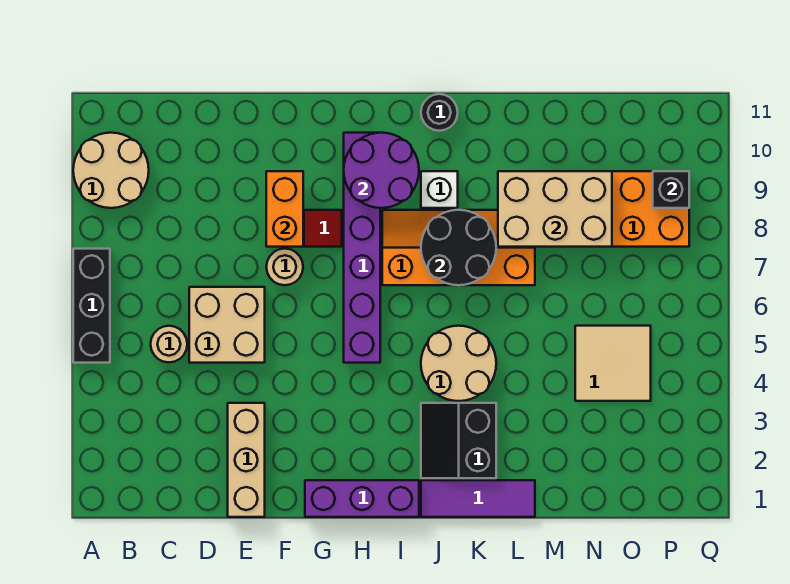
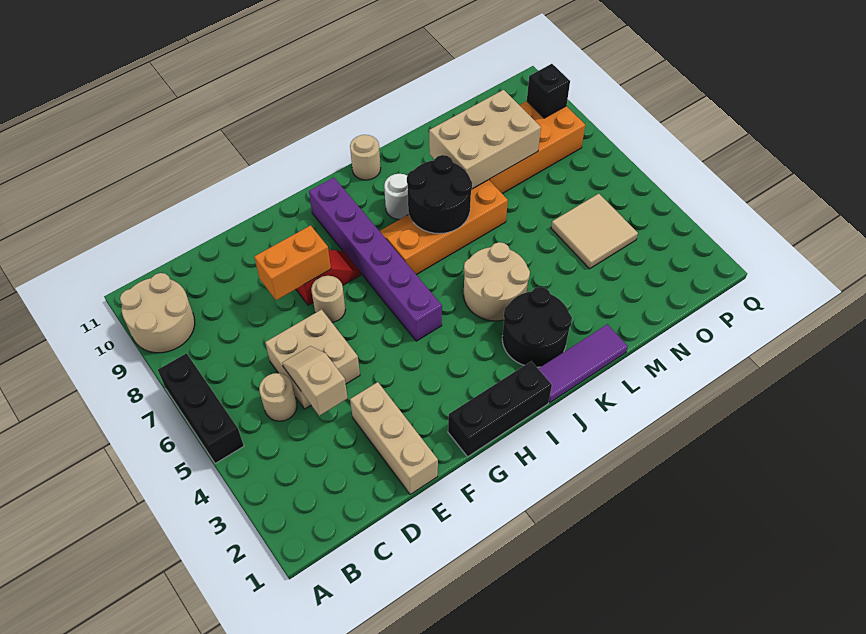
none -> tan slope D4:D5 level 2 top 4
orange brick F8:F9 level 2 -> orange brick E8:F8 level 2
purple brick G1:I1 level 1 -> black brick G1:I1 level 1
purple round brick H9:I10 level 2 -> none
black slope J2:K3 level 1 top K -> black round brick J2:K3 level 1
white brick J9 level 1 -> white round brick J9 level 1
black round brick J11 level 1 -> tan round brick J11 level 1

